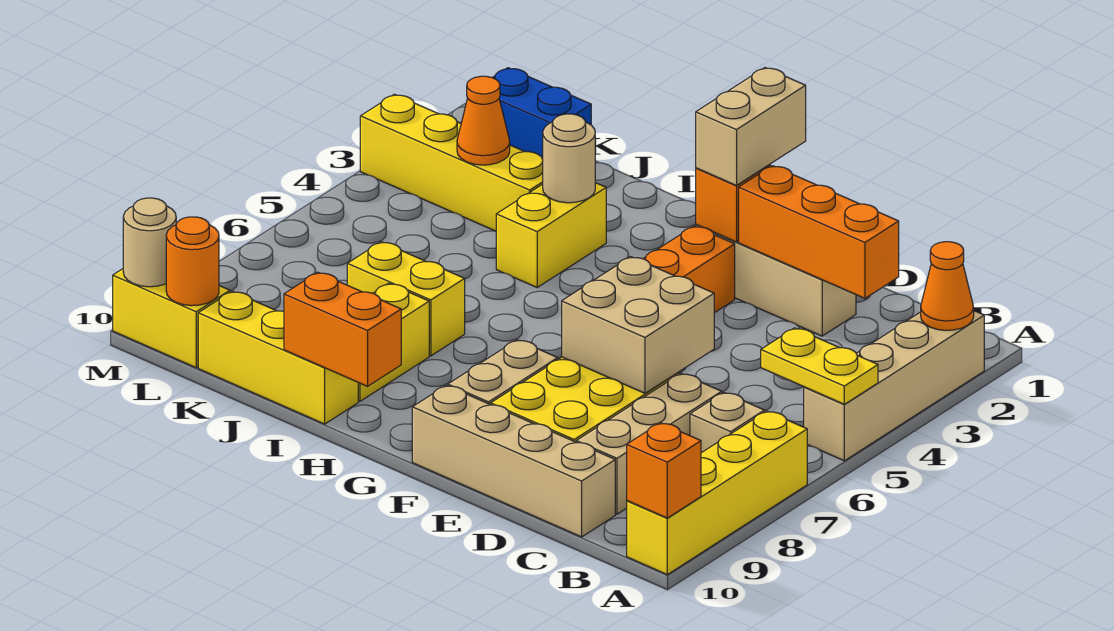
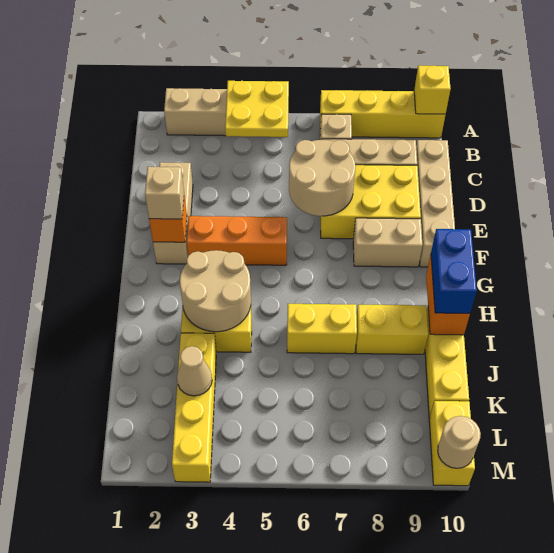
orange cone A2 level 2 -> none
yellow plate A5:B5 level 2 -> yellow plate A4:B5 level 2
orange brick A10 level 2 -> yellow brick A10 level 2
orange brick C2:E2 level 2 -> none
tan brick D6:E7 level 2 -> tan round brick D6:E7 level 2
tan brick F1:F2 level 3 -> tan brick F2 level 3
tan round brick I3 level 2 -> tan round brick H3:I4 level 2
yellow brick I7:J7 level 1 -> yellow brick I6:I7 level 1
blue brick K1:L1 level 1 -> blue brick H10:I10 level 3
orange cone K3 level 2 -> tan cone K3 level 2
orange round brick L10 level 2 -> none

